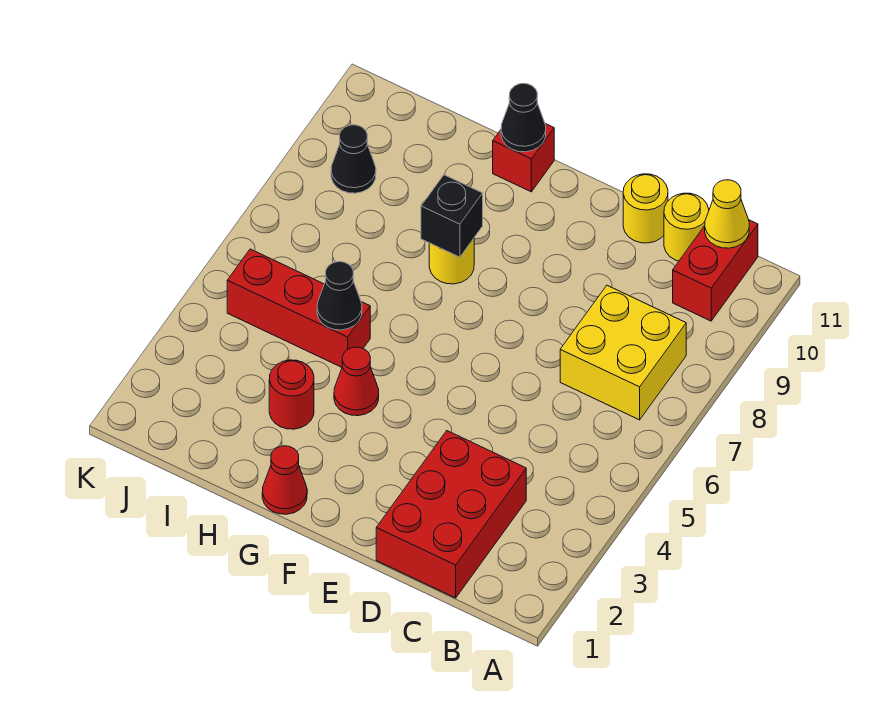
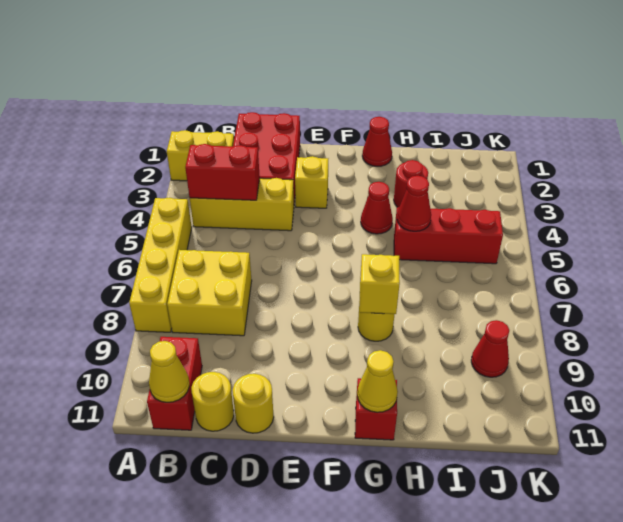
none -> yellow brick A2:B2 level 1
none -> yellow brick A5:A8 level 1
none -> yellow brick B4:D4 level 1
none -> red brick B4:C4 level 2
none -> yellow brick E3 level 1
black brick G8 level 2 -> yellow brick G8 level 2
black cone G11 level 2 -> yellow cone G11 level 2
black cone H5 level 2 -> red cone H5 level 2
black cone J9 level 1 -> red cone J9 level 1

